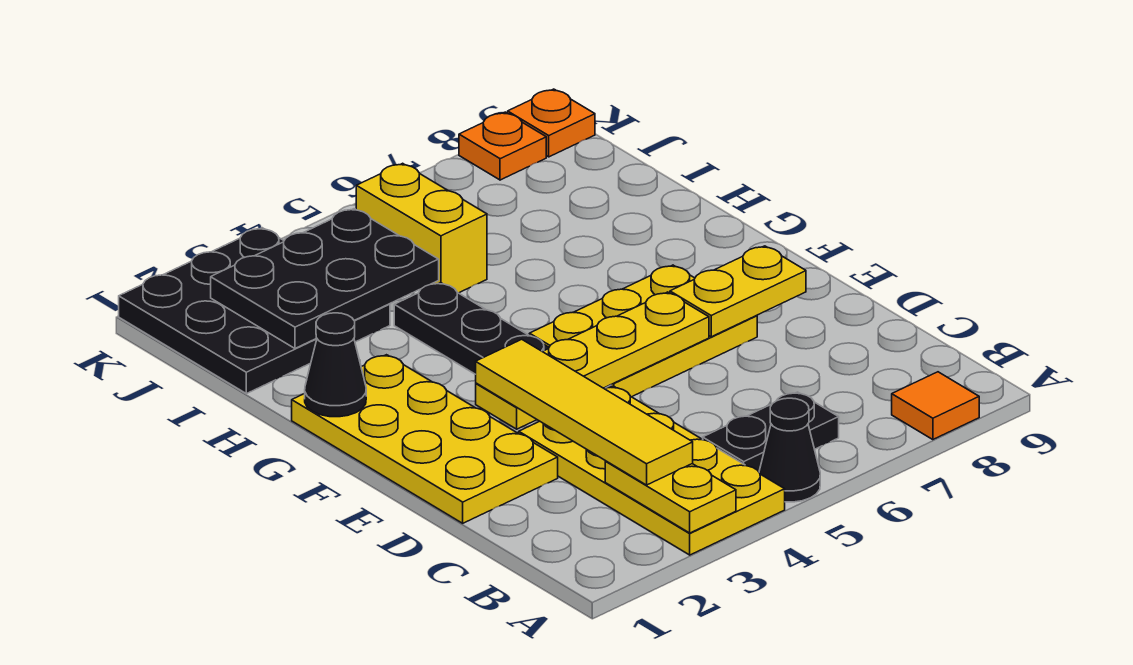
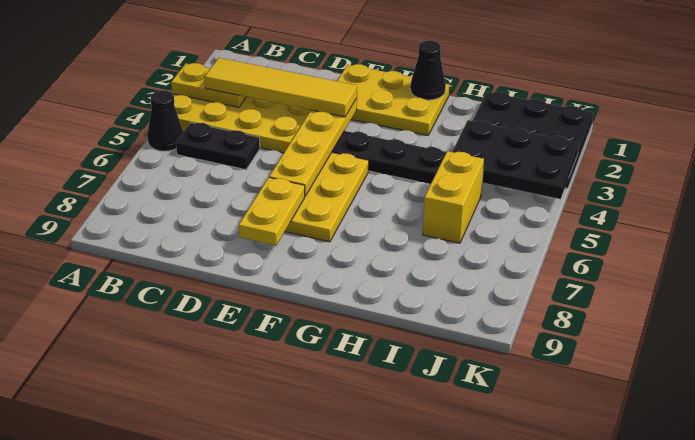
orange tile A8 level 1 -> none
black plate B5:B6 level 1 -> black plate B5:C5 level 1
yellow plate D1:G2 level 1 -> yellow plate E1:G2 level 1
black plate I2:J4 level 2 -> black plate I3:K4 level 2
yellow brick I5:J5 level 1 -> yellow brick I5:I6 level 1
orange plate K8 level 1 -> none
orange plate K9 level 1 -> none

